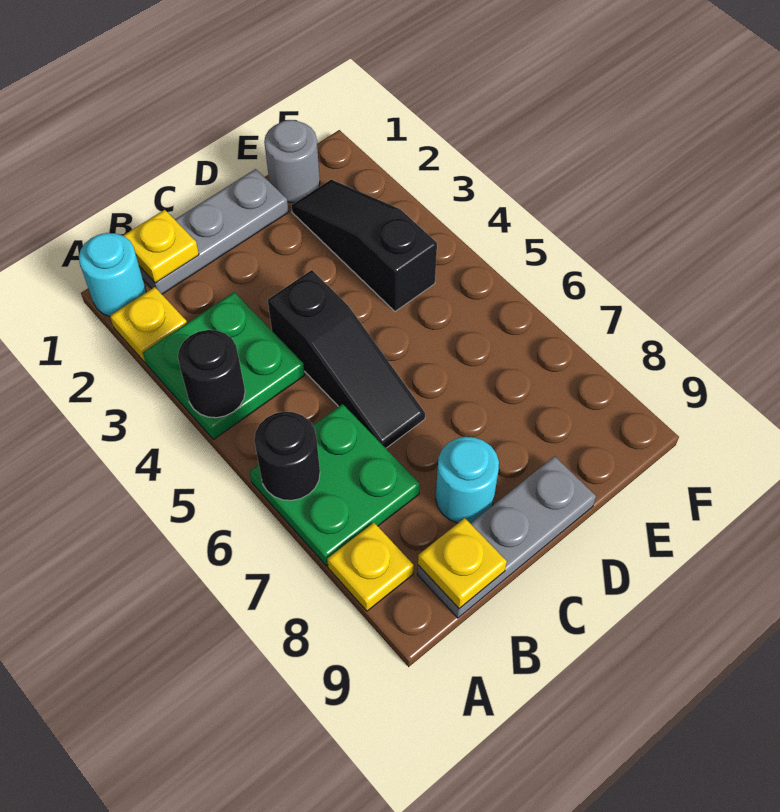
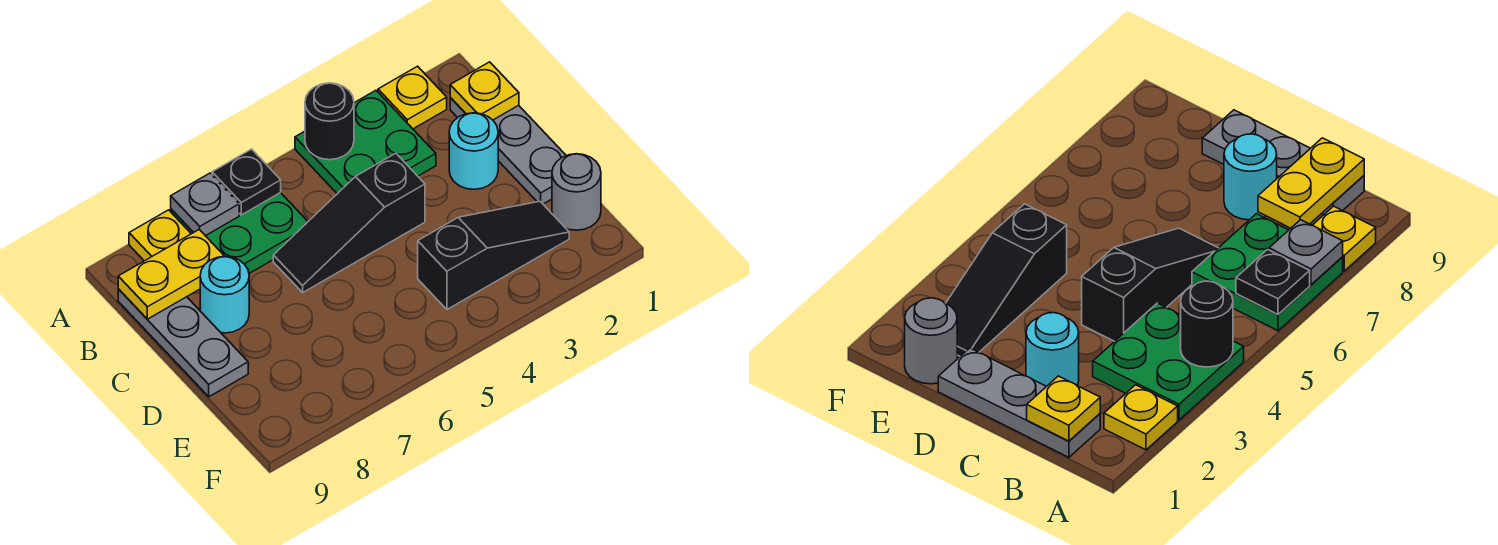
cyan round brick A1 level 1 -> cyan round brick C2 level 1
black round brick A6 level 2 -> black plate A6 level 2
none -> grey plate A7 level 2
yellow plate B9 level 2 -> yellow plate B8:B9 level 2

